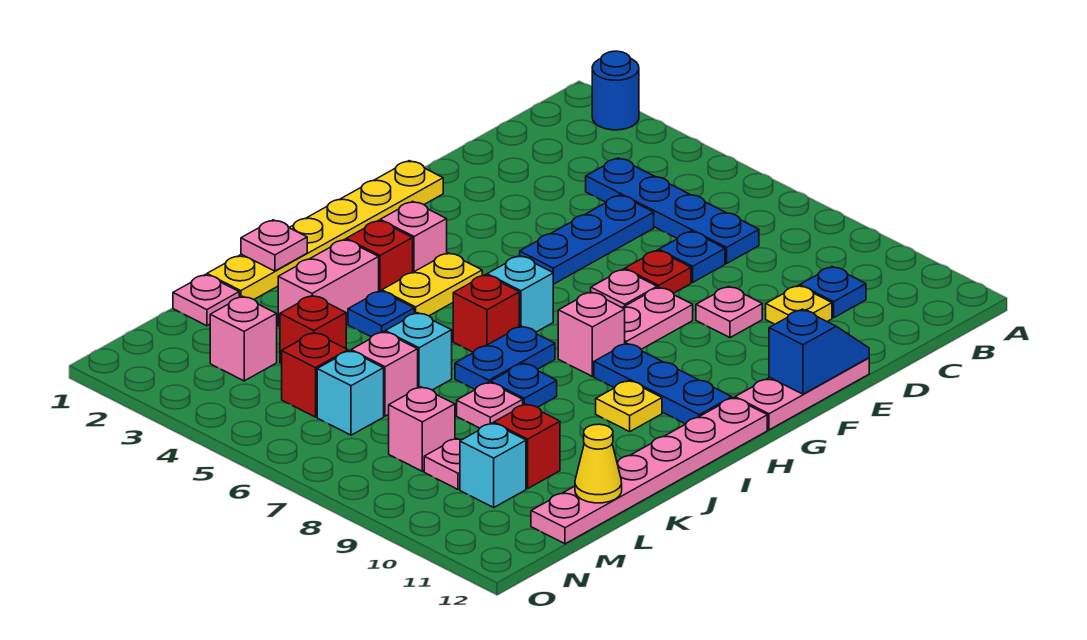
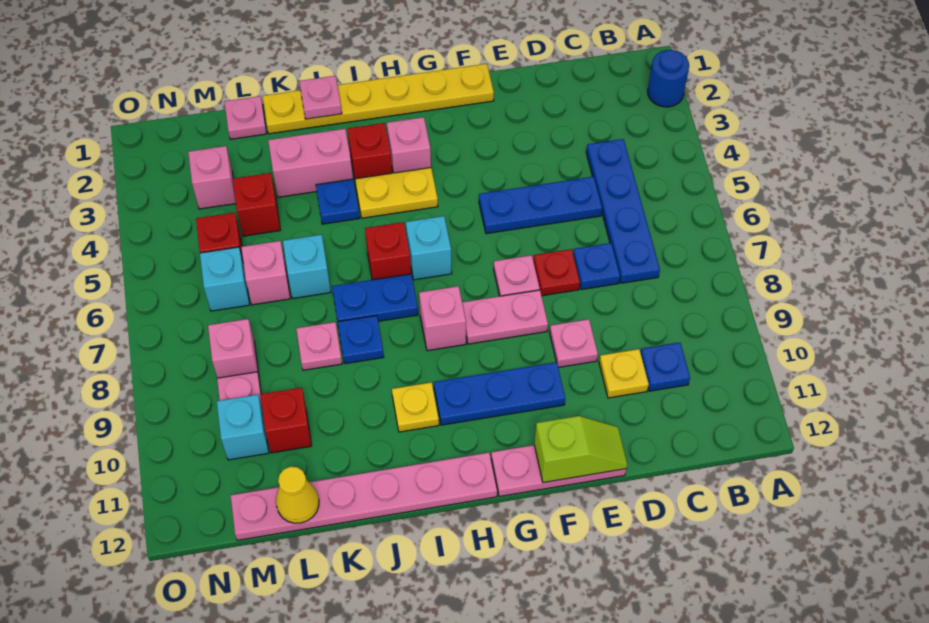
blue slope E12:F12 level 2 top F -> lime slope E12:F12 level 2 top F
blue plate H9:H11 level 1 -> blue plate F10:H10 level 1

